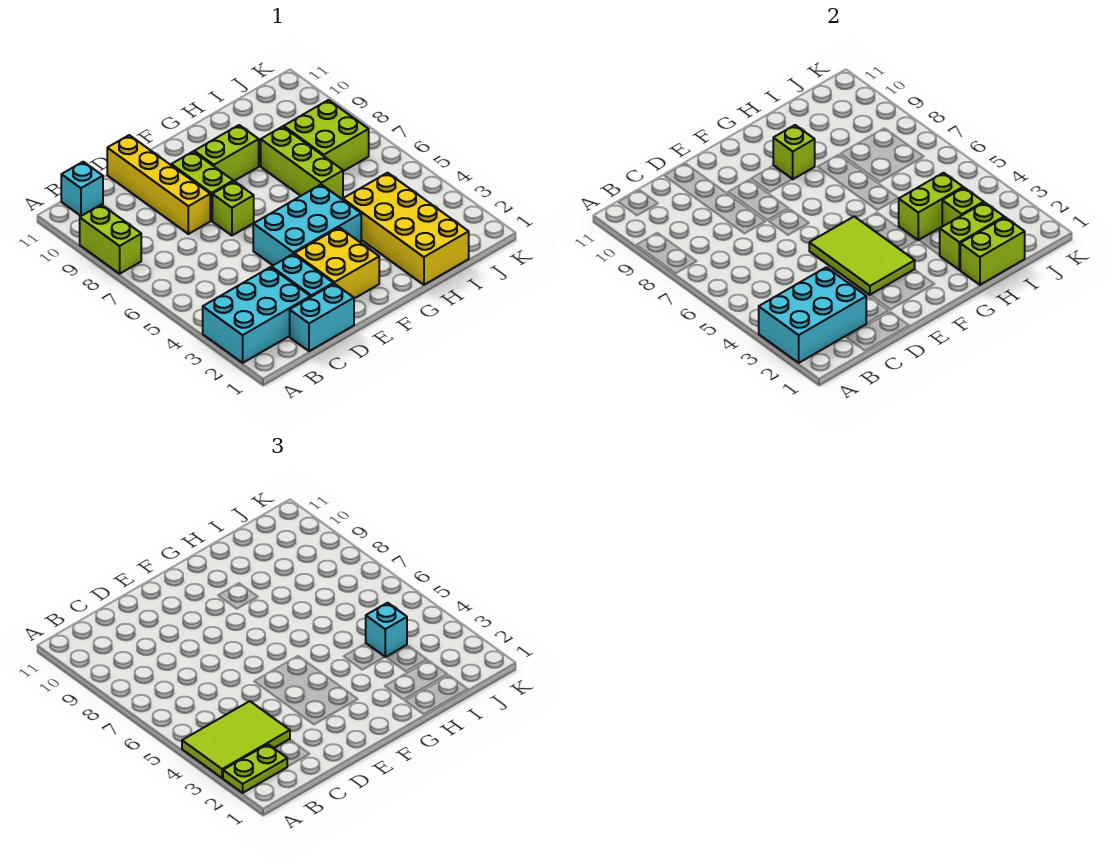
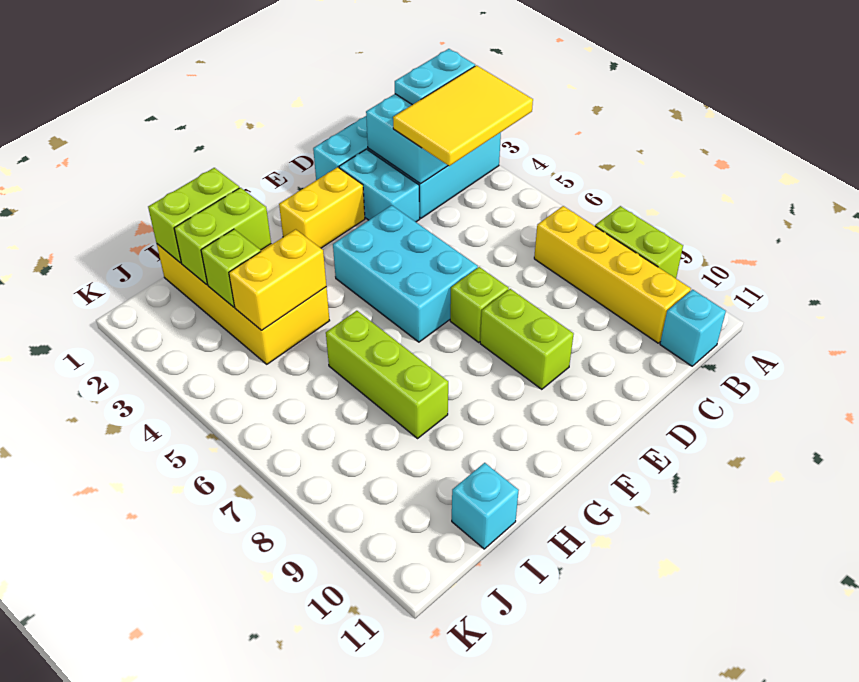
lime plate A2:B2 level 3 -> cyan plate A2:B2 level 3
lime tile A3:C4 level 3 -> yellow tile A3:C4 level 3
yellow brick D8:D11 level 1 -> yellow brick B7:B10 level 1
yellow brick E2:F3 level 1 -> yellow brick E2:F2 level 1
lime tile E3:F5 level 2 -> none
cyan brick E4:G5 level 1 -> cyan brick E4:F6 level 1
lime brick F9:G9 level 1 -> none
lime brick G9 level 2 -> none
lime brick H4:I4 level 2 -> yellow brick H4:I4 level 2
cyan brick I4 level 3 -> cyan brick I11 level 1
lime brick I7:J8 level 1 -> none

